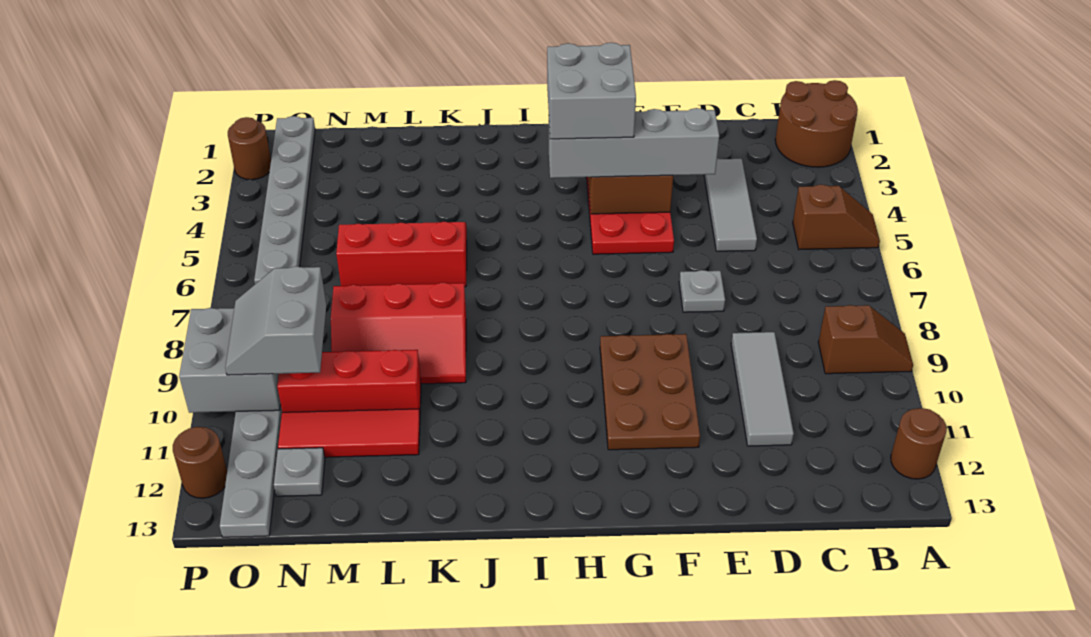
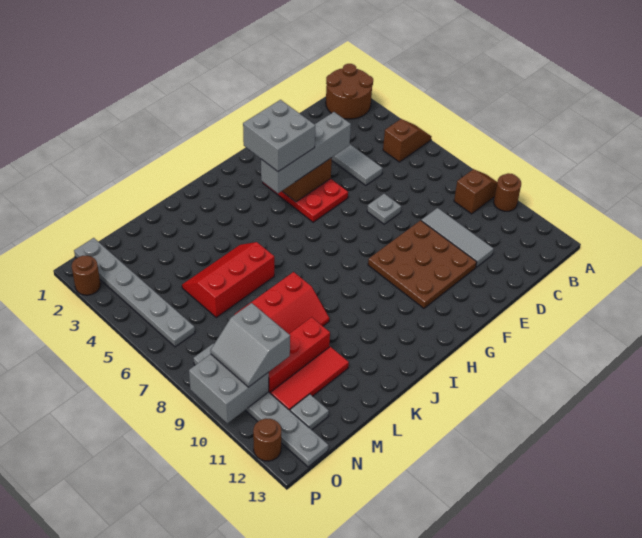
brown round brick A12 level 1 -> brown round brick A10 level 1
brown plate F9:G11 level 1 -> brown plate E9:G11 level 1

